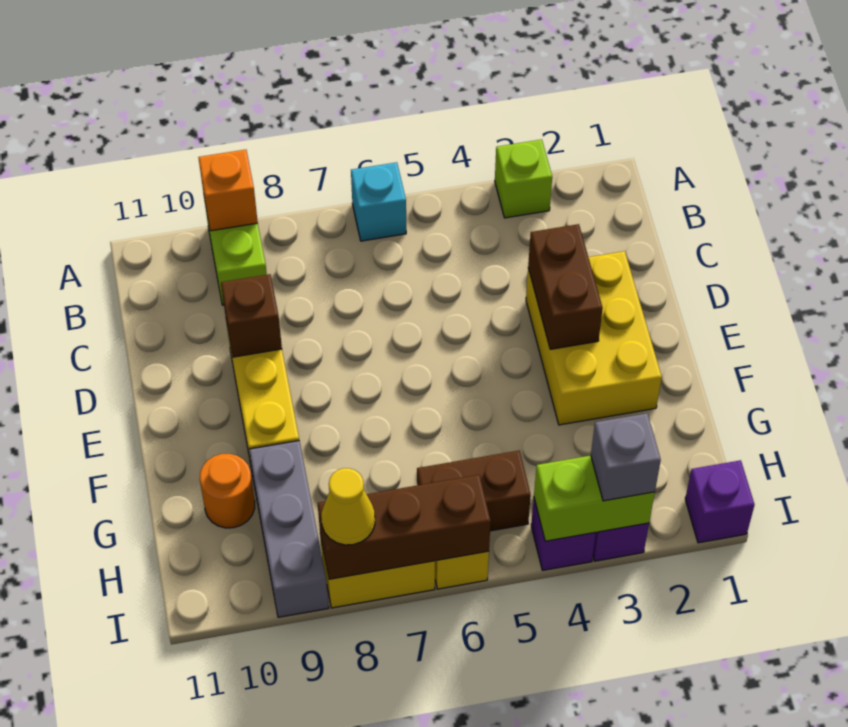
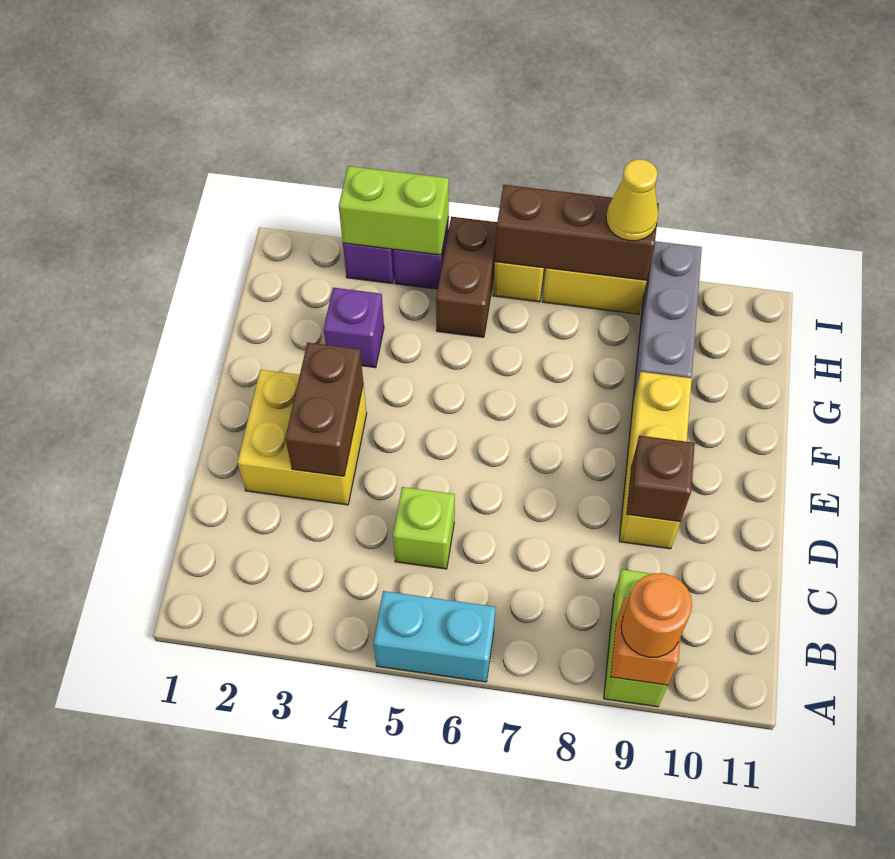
lime brick A3 level 1 -> lime brick C5 level 1
cyan brick A6 level 1 -> cyan brick A5:A6 level 1
yellow brick D2:F3 level 1 -> yellow brick D2:E3 level 1
orange round brick G10 level 1 -> orange round brick A9 level 3
brown brick H5:H6 level 1 -> brown brick H5:I5 level 1
purple brick I1 level 1 -> purple brick G3 level 1
grey brick I3 level 3 -> none

